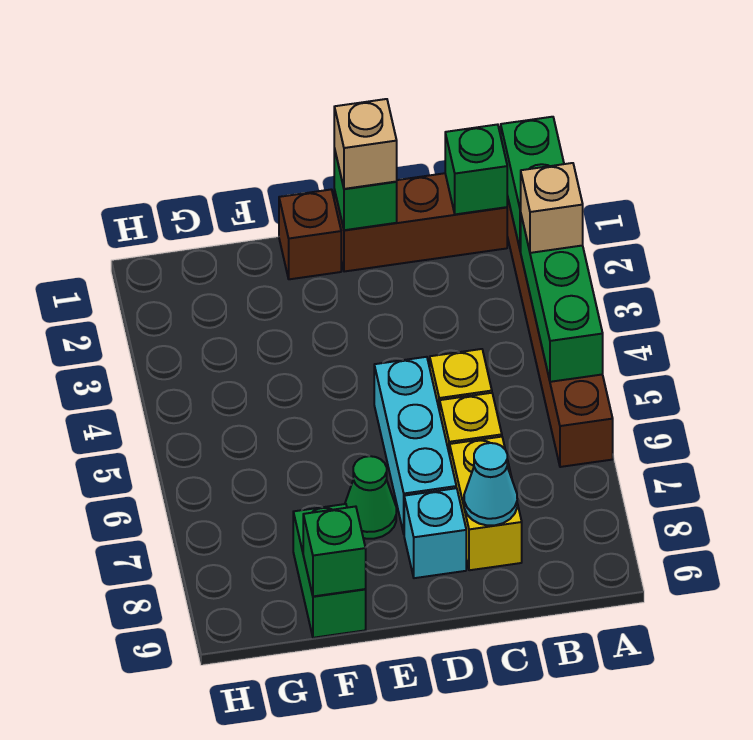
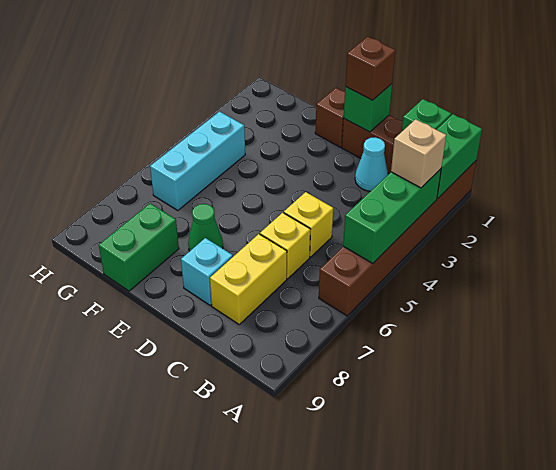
cyan cone C8 level 2 -> cyan cone C2 level 1
tan brick D1 level 3 -> brown brick D1 level 3
cyan brick D5:D7 level 1 -> cyan brick G4:G6 level 1
green brick F9 level 2 -> none

